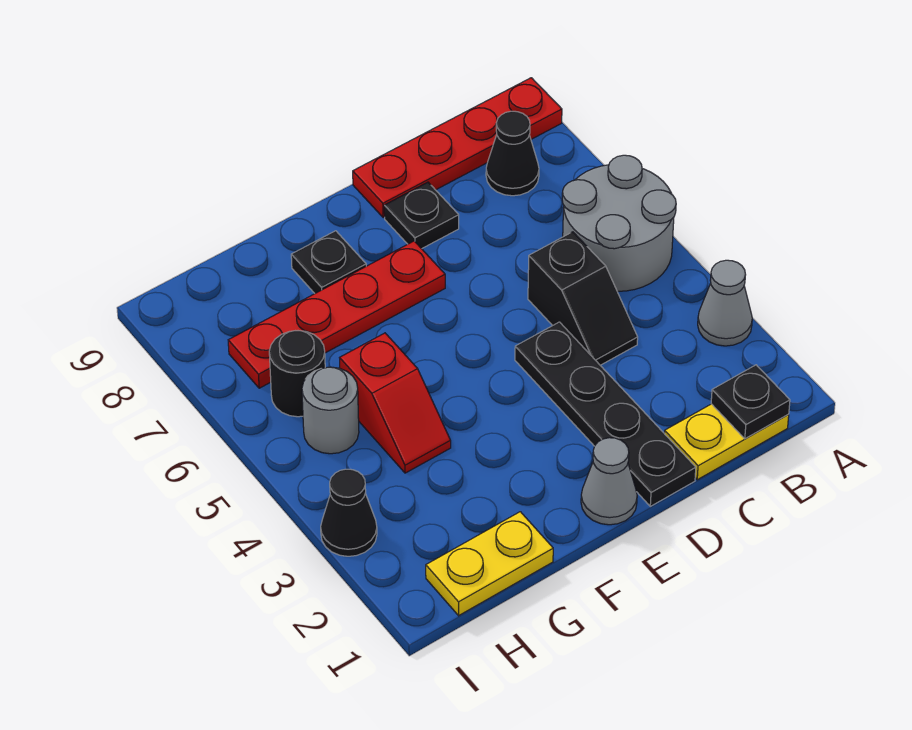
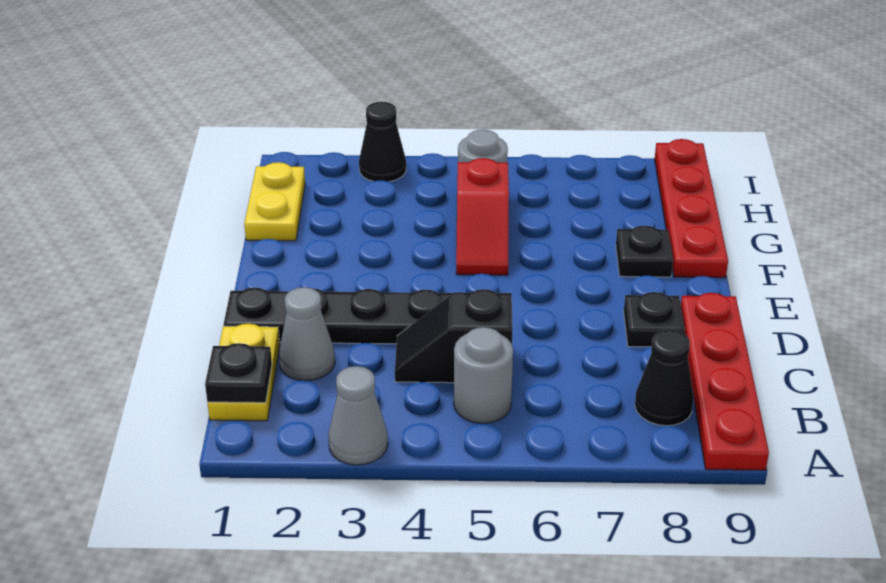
grey round brick A5:B6 level 1 -> grey round brick B5 level 1
grey cone E1 level 1 -> grey cone C2 level 1
red plate E7:H7 level 1 -> red plate F9:I9 level 1
red slope G4:G5 level 1 top 5 -> red slope F5:G5 level 1 top G
black round brick H6 level 1 -> none

